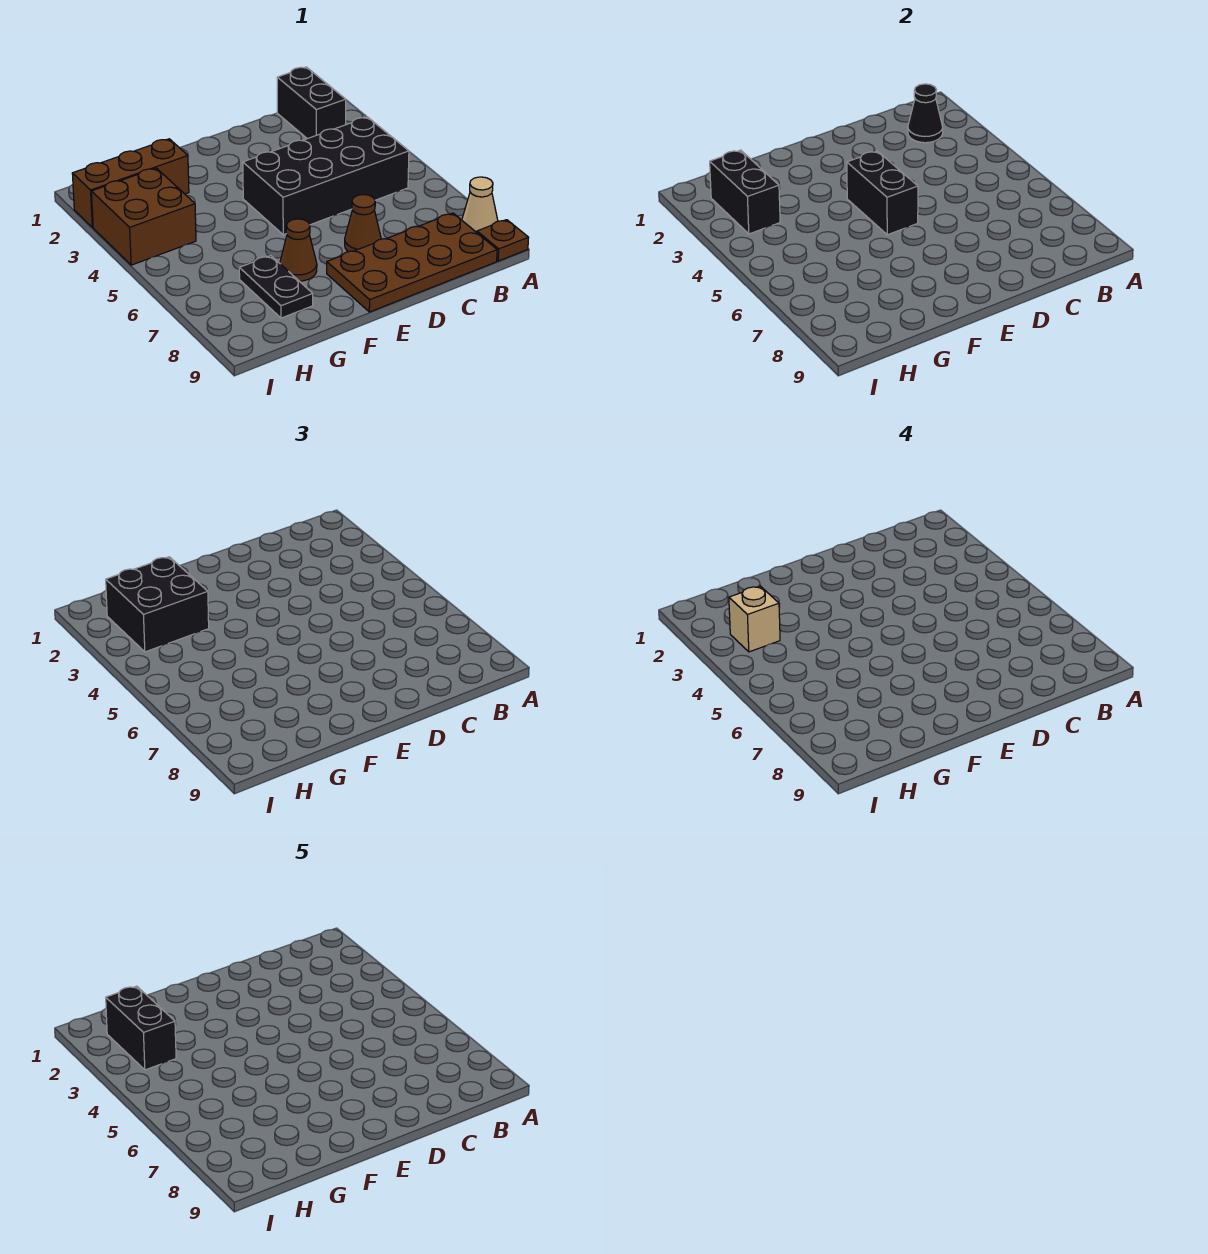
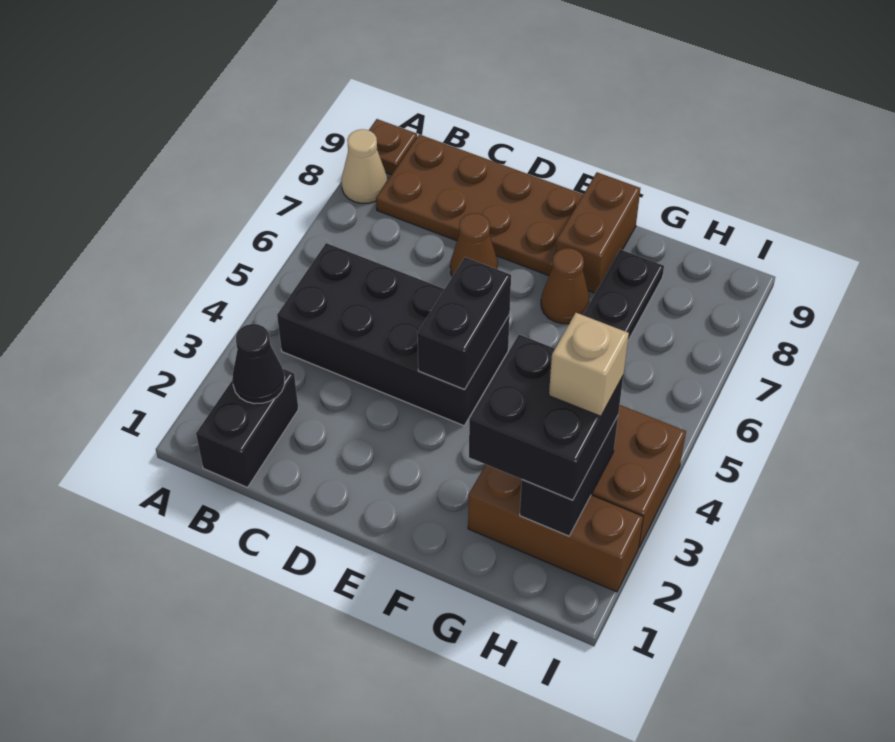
none -> brown brick F8:F9 level 1
black brick H2:H3 level 5 -> none

